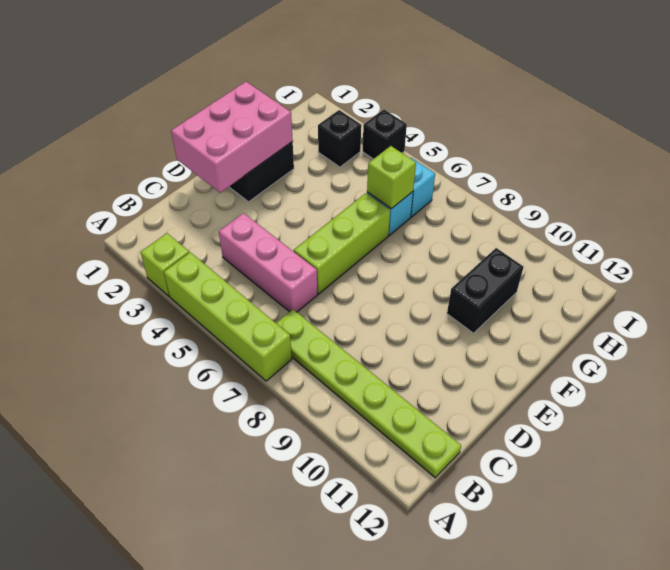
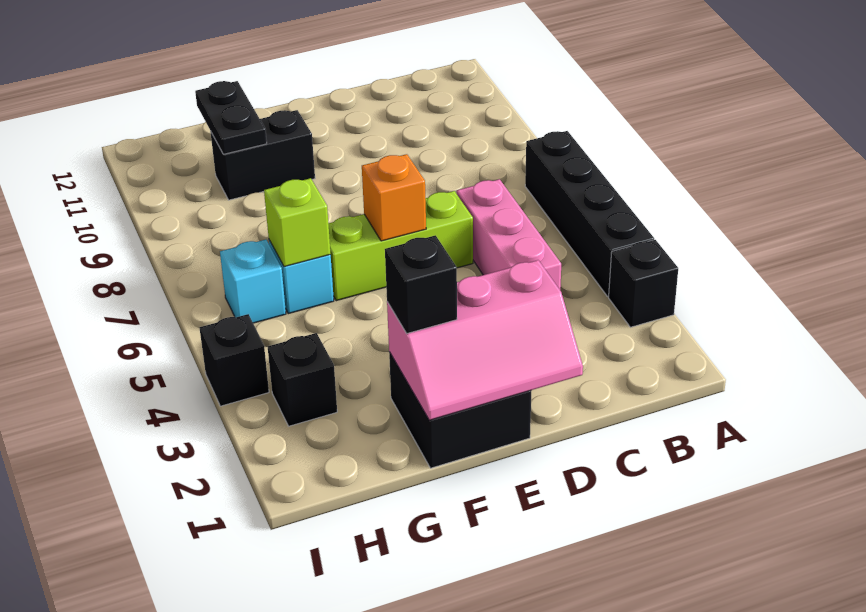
lime brick A3 level 1 -> black brick A3 level 1
lime brick A4:A7 level 1 -> black brick A4:A7 level 1
lime plate B7:B12 level 1 -> none
pink brick D1:F2 level 2 -> pink slope D1:F2 level 2 top 2
none -> orange brick E6 level 2
none -> black brick F2 level 3
none -> black plate G10:G11 level 2

